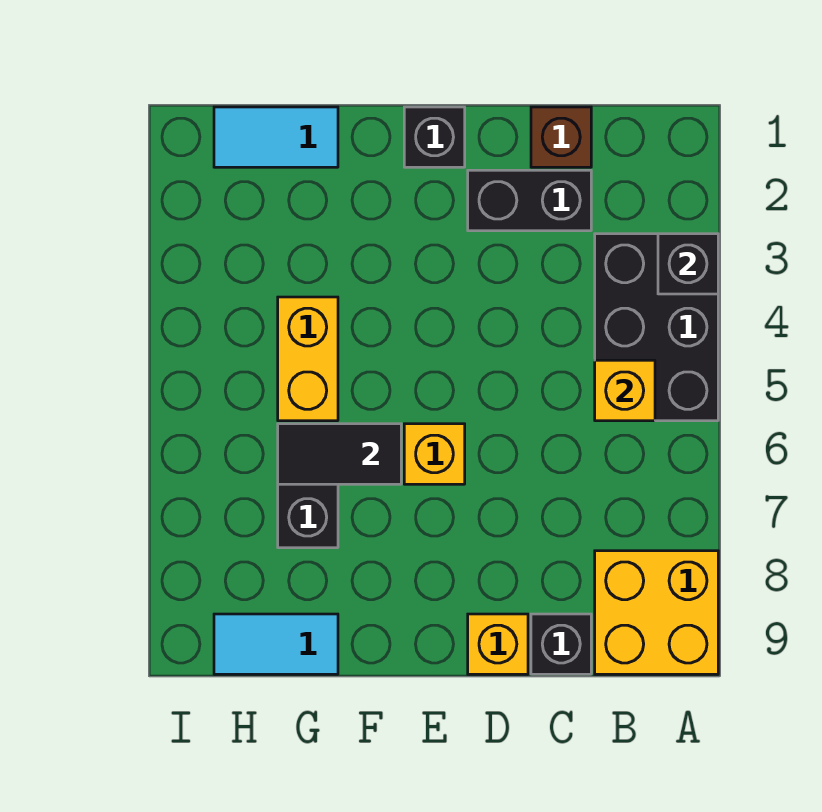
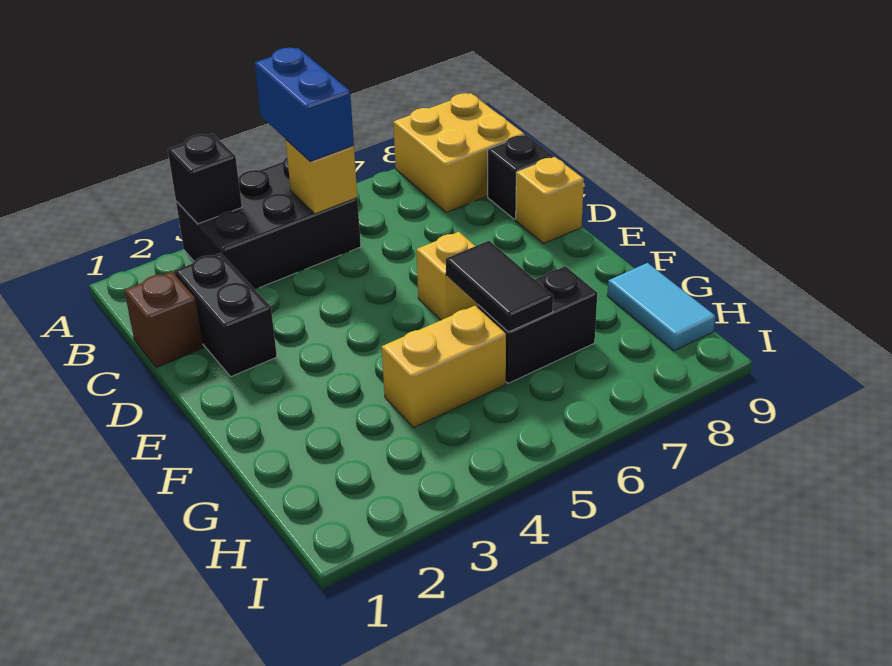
none -> blue brick A5:B5 level 3
black brick E1 level 1 -> none
cyan tile G1:H1 level 1 -> none

